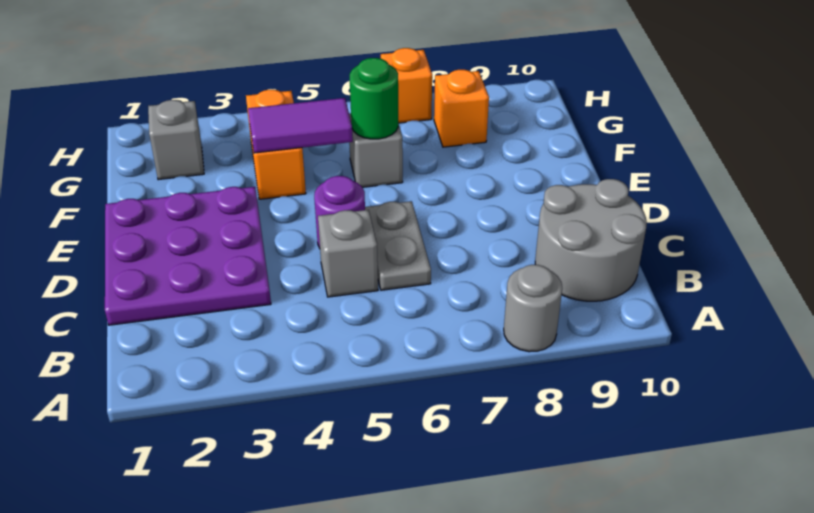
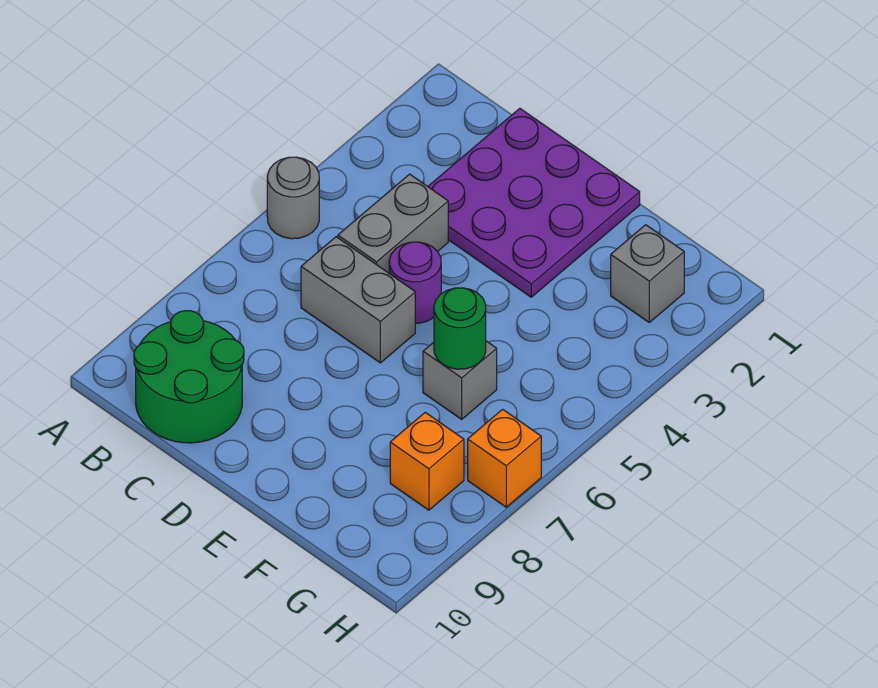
grey round brick A8 level 1 -> grey round brick A5 level 1
grey round brick B9:C10 level 1 -> green round brick B9:C10 level 1
grey brick C5 level 1 -> grey brick C4:C5 level 1
grey plate C6:D6 level 1 -> grey brick C6:D6 level 1
orange brick F4:G4 level 1 -> none
purple tile F4:F5 level 2 -> none

